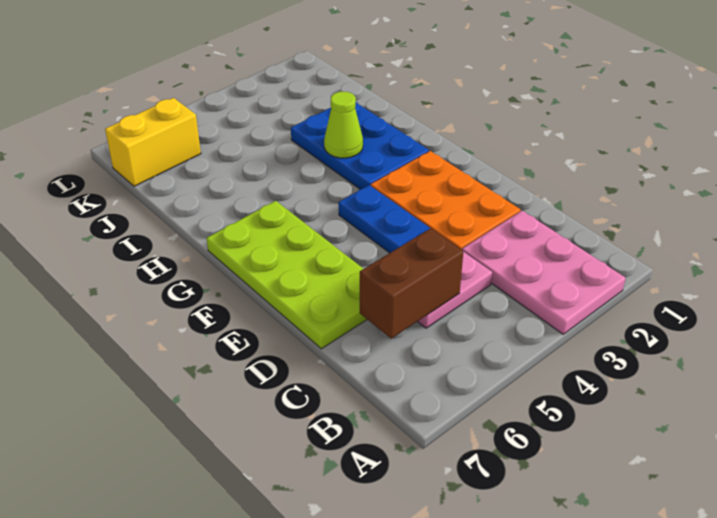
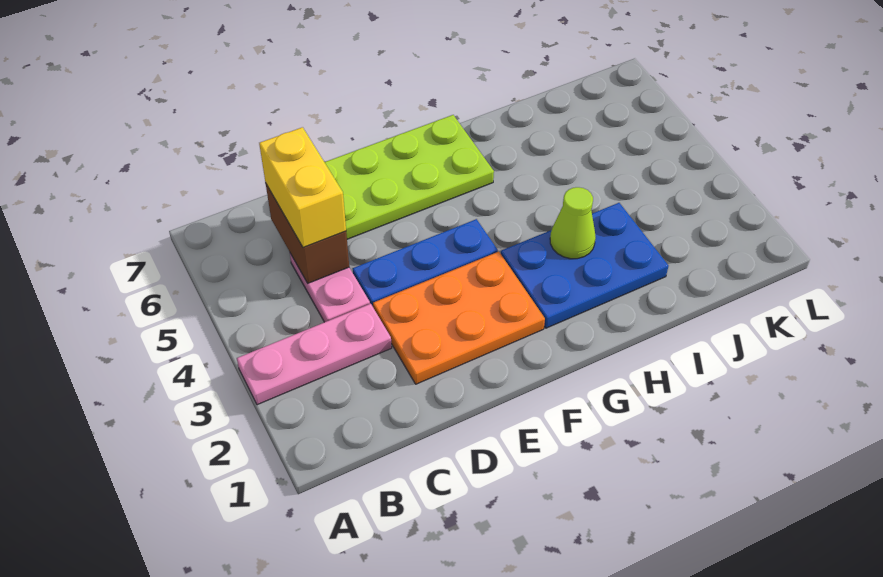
pink plate A2:C3 level 1 -> pink plate A3:C3 level 1
yellow brick K6:K7 level 1 -> yellow brick C5:C6 level 3

